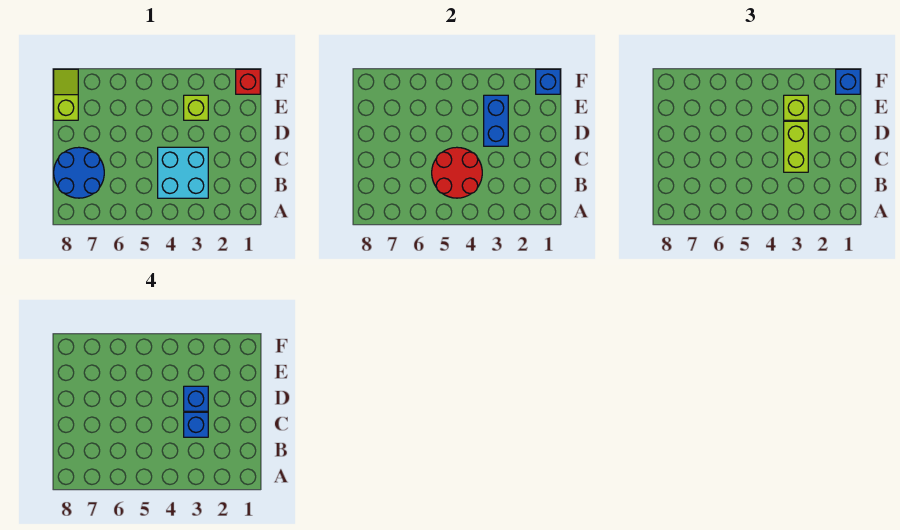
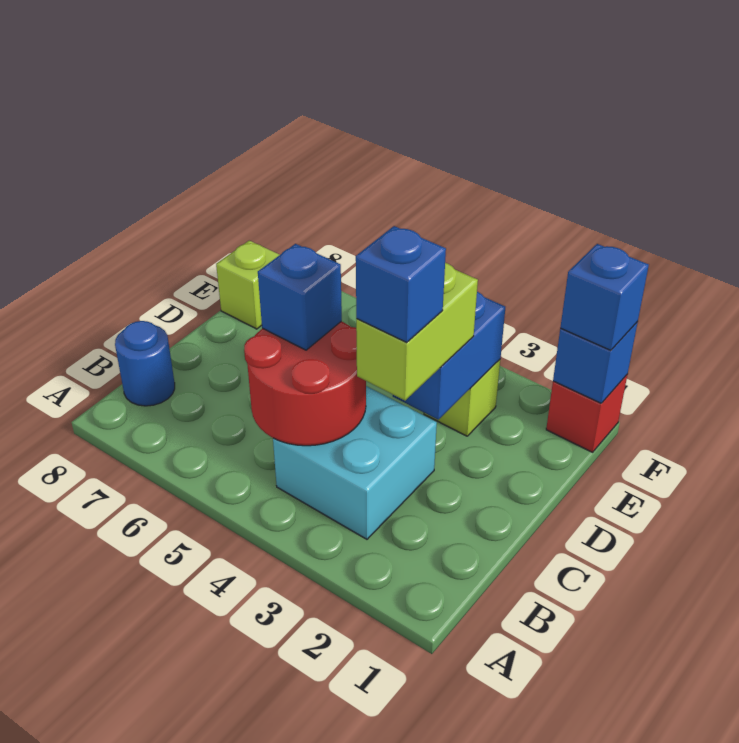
blue round brick B7:C8 level 1 -> blue round brick B8 level 1
blue brick D3 level 4 -> blue brick C5 level 3
lime brick E3 level 3 -> none

